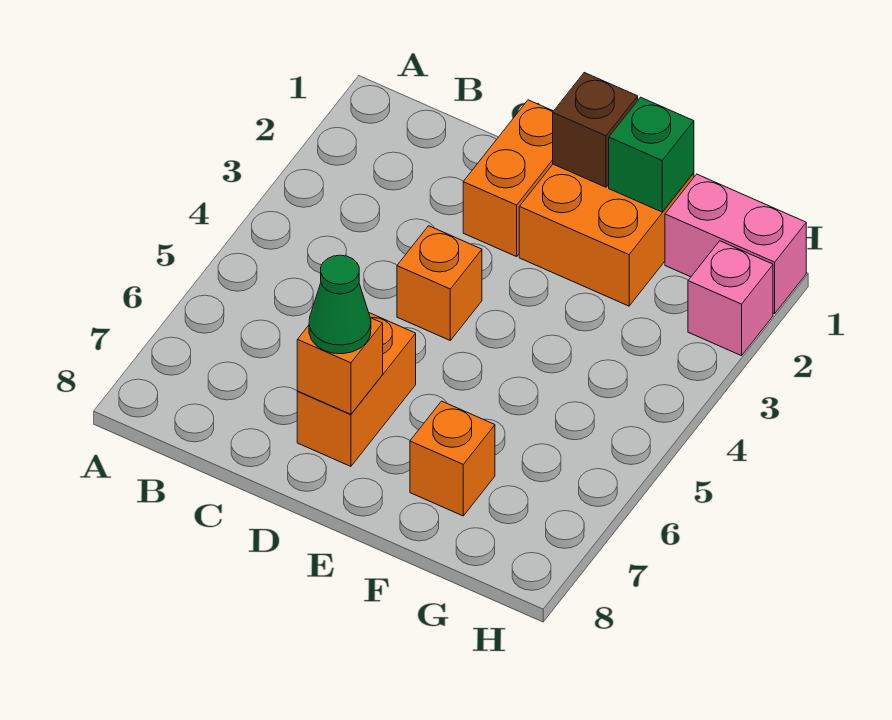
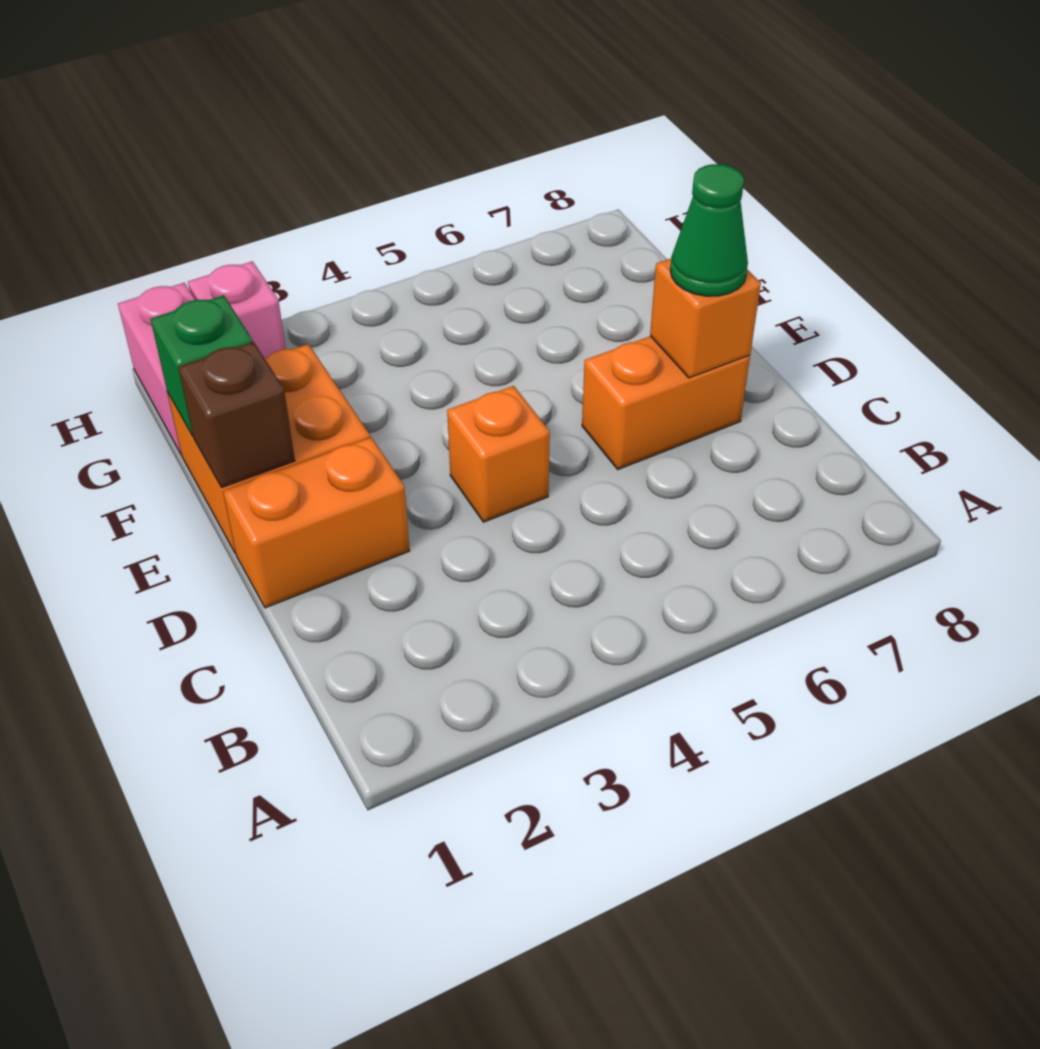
orange brick F7 level 1 -> none

